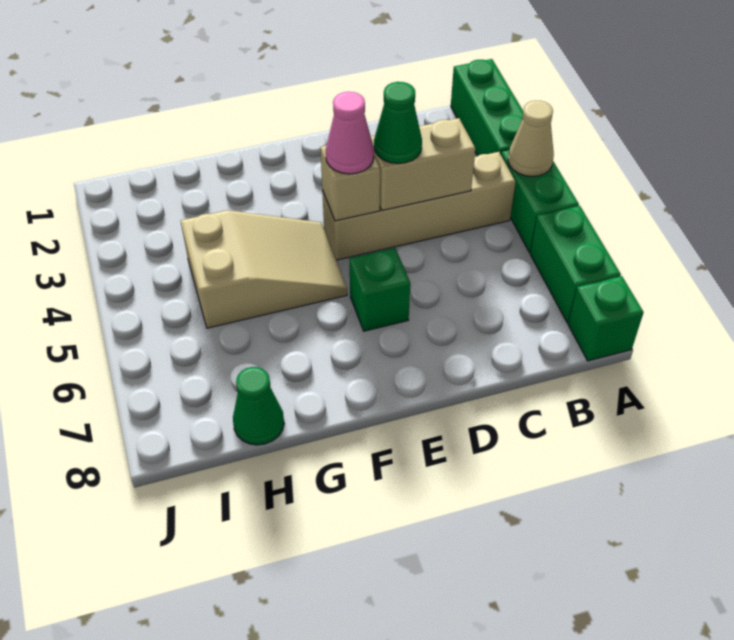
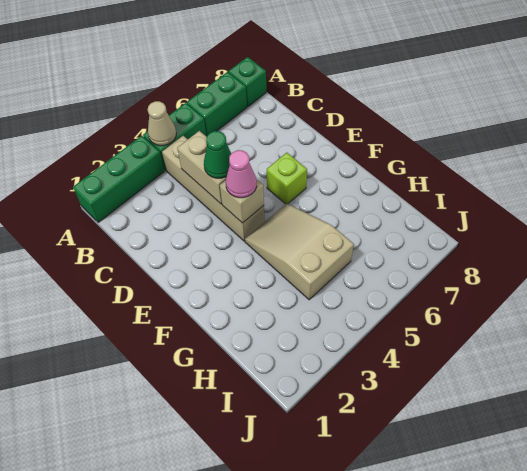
green brick E6 level 1 -> lime brick E6 level 1
green cone H8 level 1 -> none

